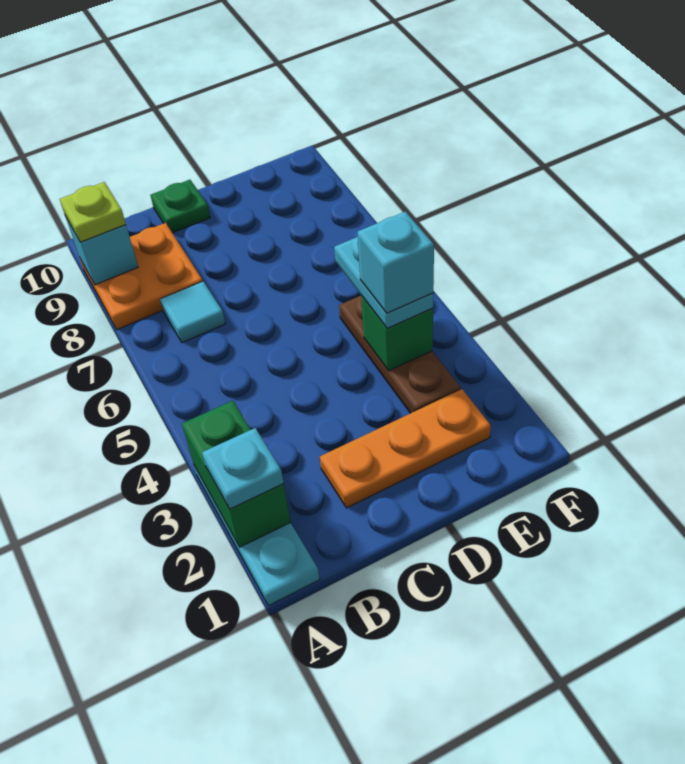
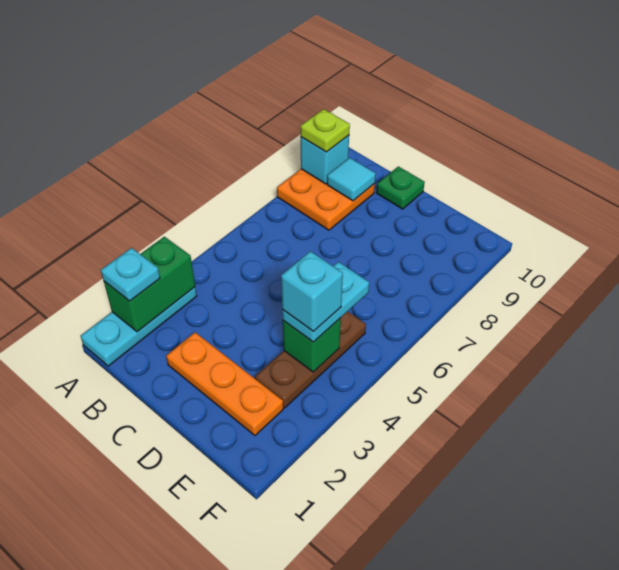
cyan tile B7 level 1 -> cyan tile B9 level 2

